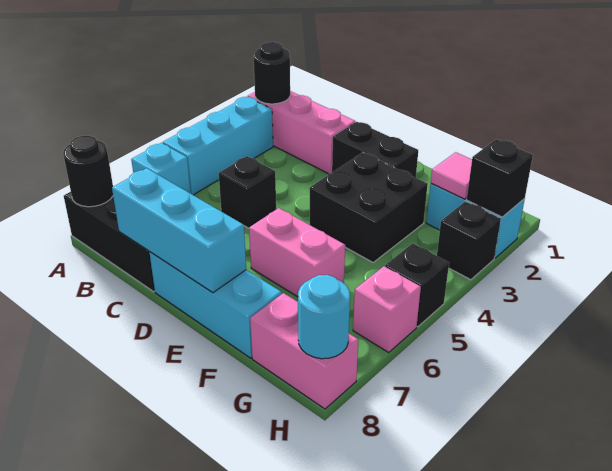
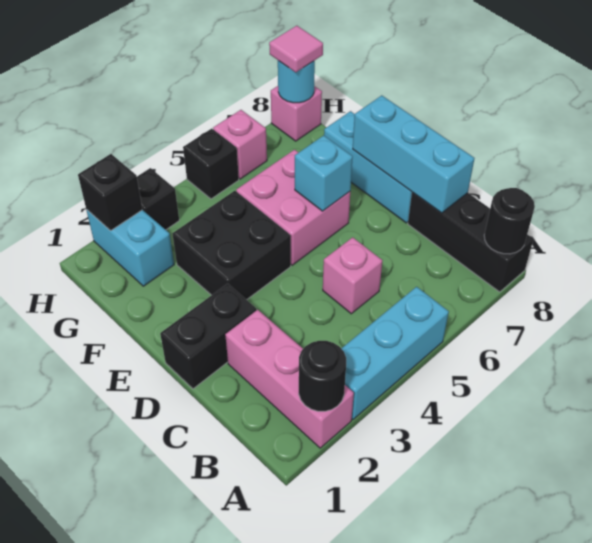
cyan brick A6 level 1 -> cyan brick E6 level 2
black brick C5 level 1 -> pink brick C5 level 1
black brick D2:E2 level 1 -> black brick D1:D2 level 1
pink brick E6:F6 level 1 -> pink brick E5:F6 level 1
pink tile G2 level 2 -> pink tile H8 level 3
pink brick G8:H8 level 1 -> pink brick H8 level 1

